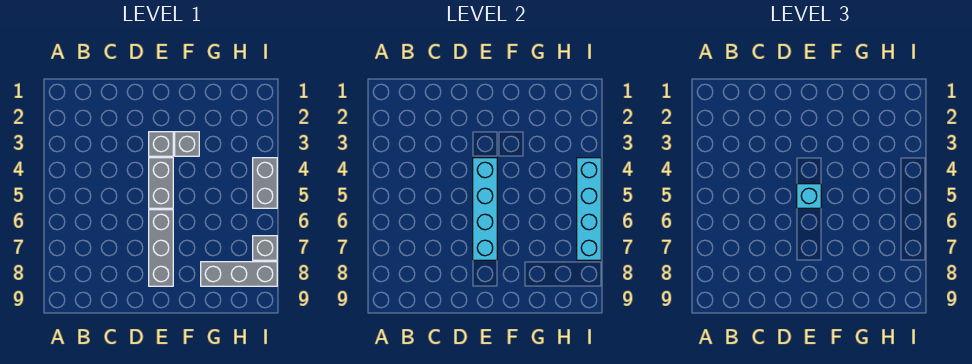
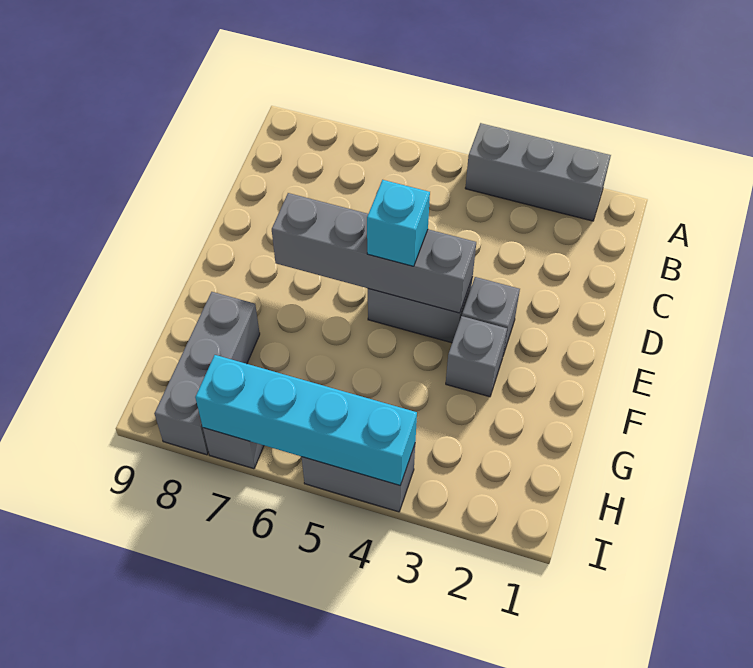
cyan brick E4:E7 level 2 -> grey brick E4:E7 level 2
grey brick E6:E8 level 1 -> grey brick A2:A4 level 1

